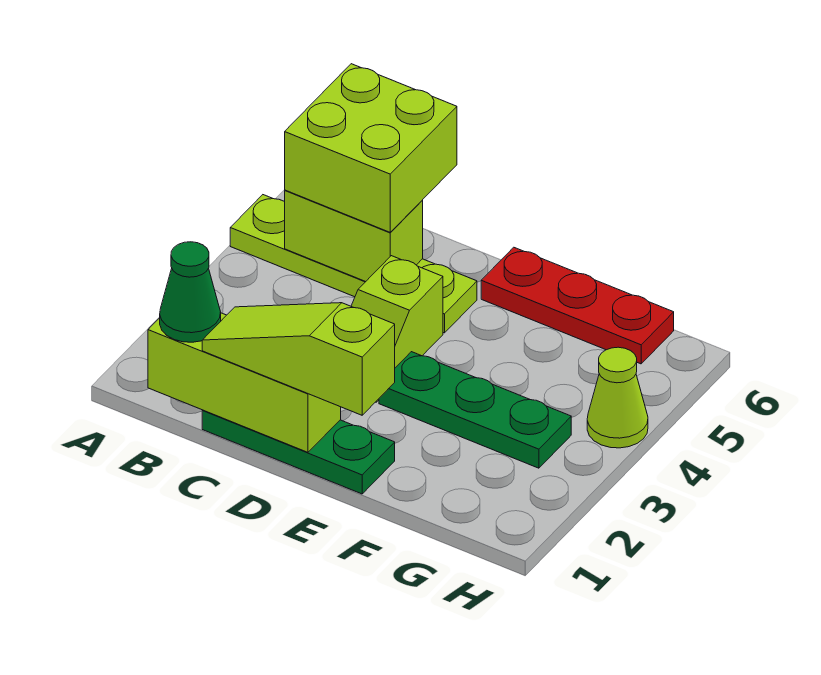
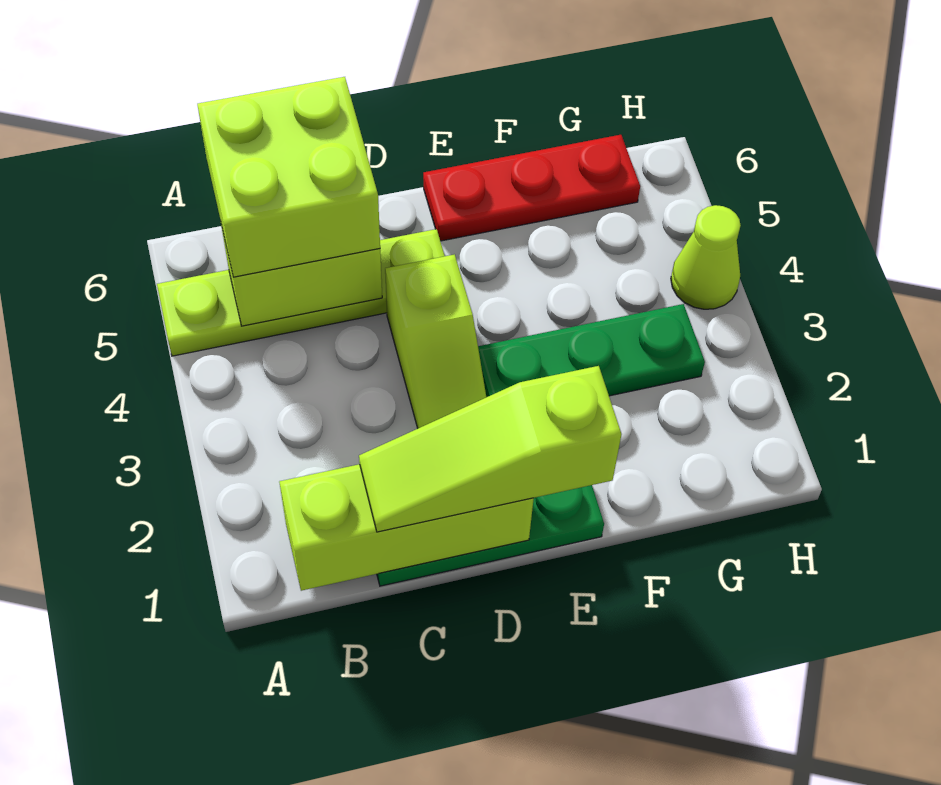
green cone B1 level 3 -> none

